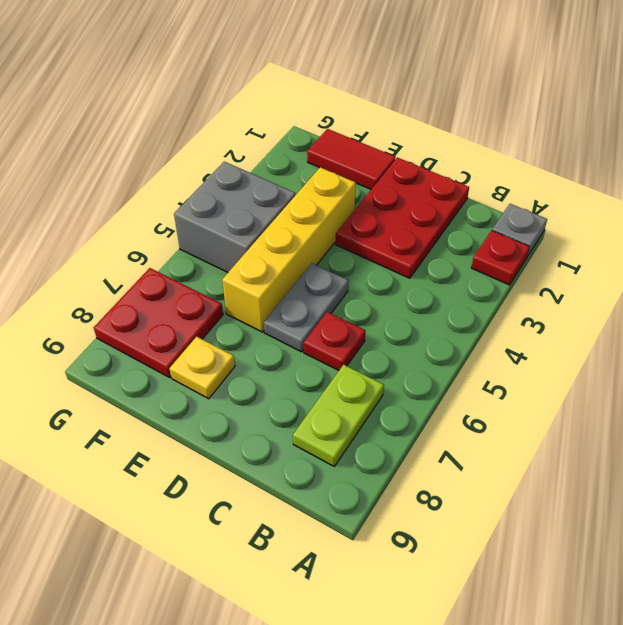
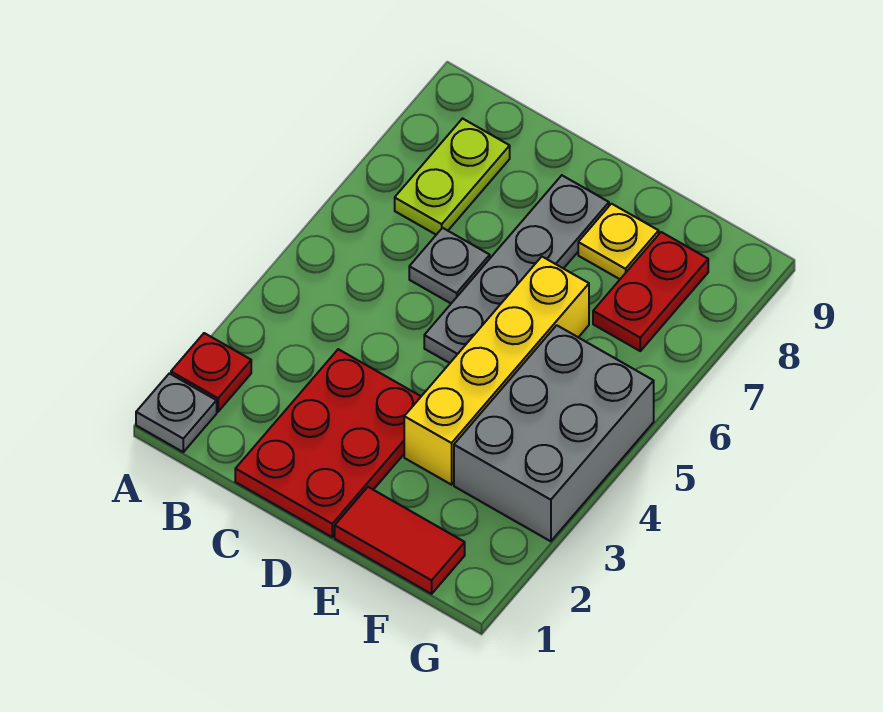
red plate C6 level 1 -> grey plate C6 level 1
grey plate D5:D6 level 1 -> grey plate D5:D8 level 1
grey brick F4:G5 level 1 -> grey brick F3:G5 level 1
red plate F7:G8 level 1 -> red plate F7:F8 level 1

